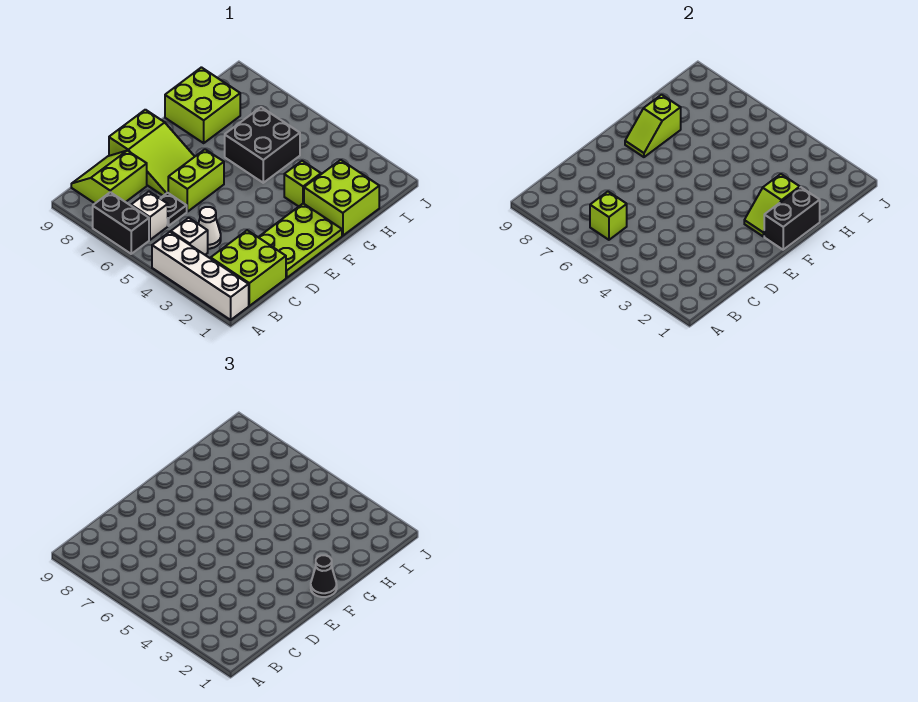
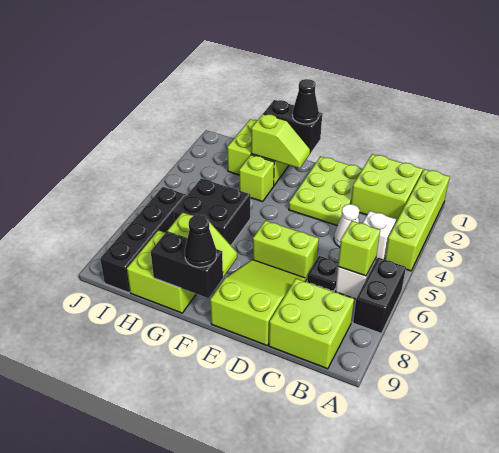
white brick A1:A4 level 1 -> lime brick A1:A4 level 1
lime slope B8:C9 level 1 top 8 -> lime brick B8:C9 level 1
lime plate D1:F2 level 1 -> lime plate D1:E3 level 1
none -> black brick F9:G9 level 2
none -> black cone F9 level 3
none -> black brick I6:I9 level 1

